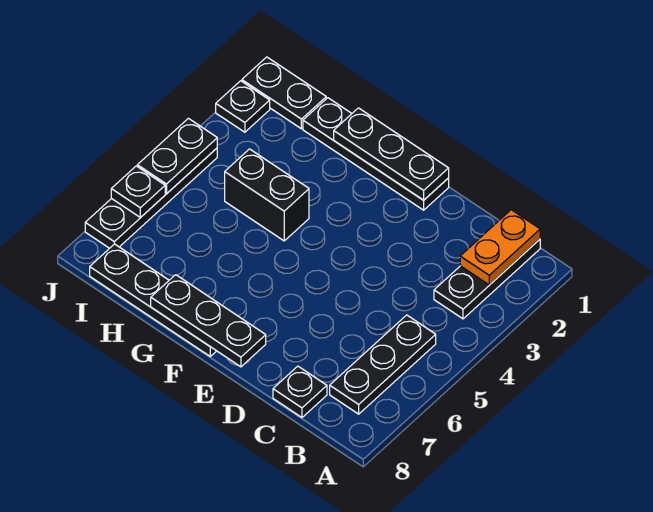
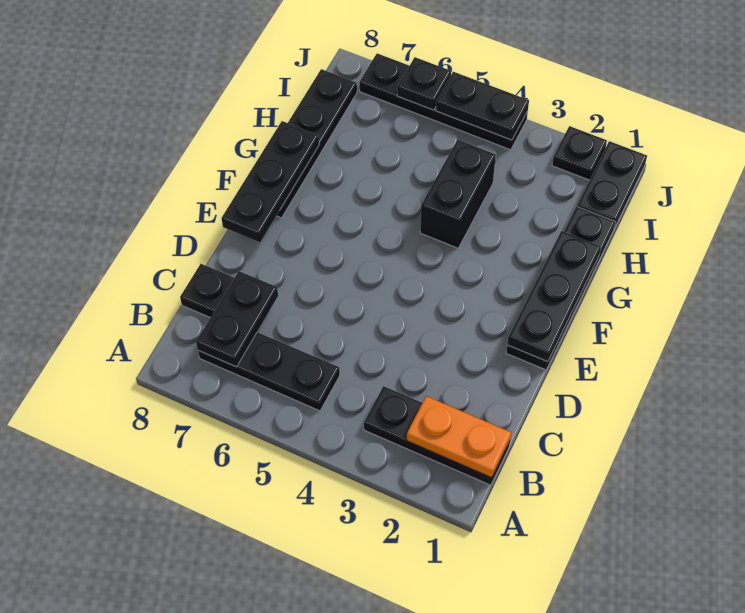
none -> black plate B7:C7 level 2

